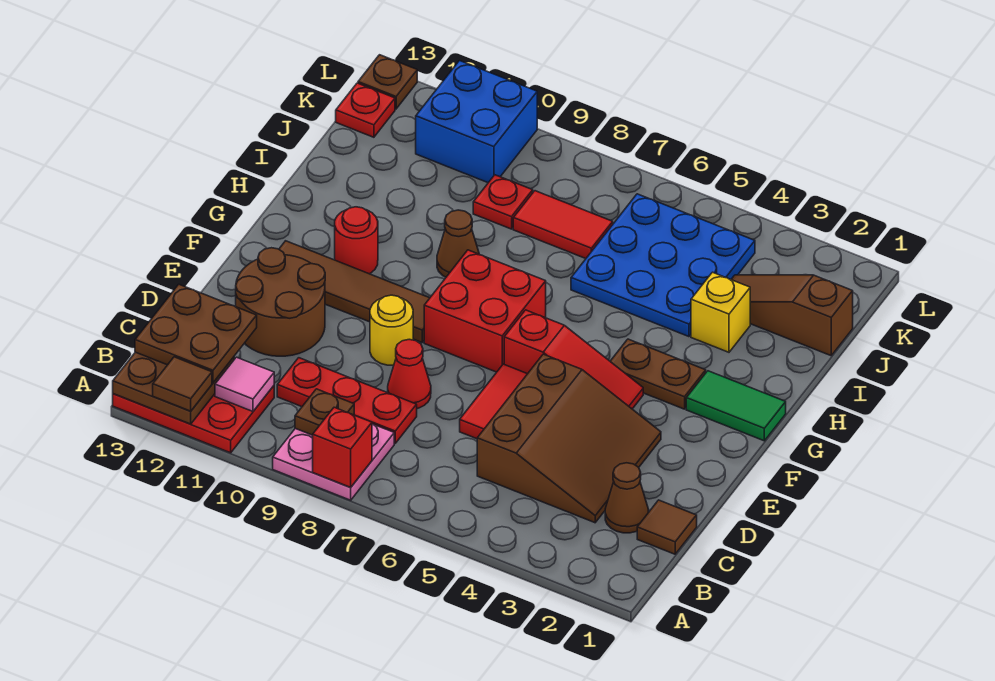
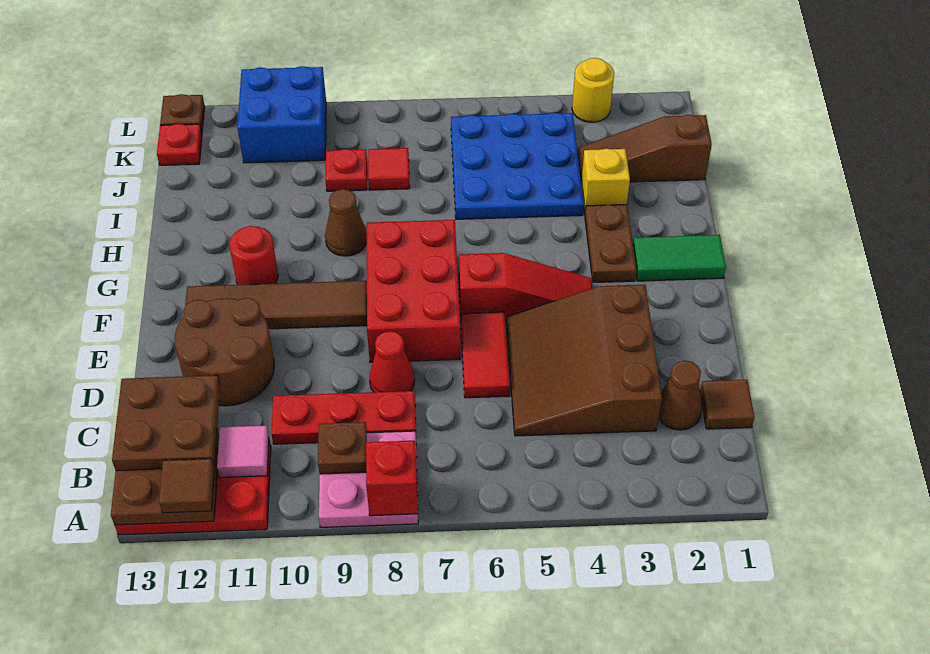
brown slope C3:E5 level 1 top 5 -> brown slope C3:E5 level 1 top 3
yellow round brick E9 level 1 -> yellow round brick L3 level 1
red brick F7:G8 level 1 -> red brick E7:G8 level 1
brown plate G3:G4 level 1 -> brown plate G3:H3 level 1
red tile J7:J8 level 1 -> red tile J8 level 1

